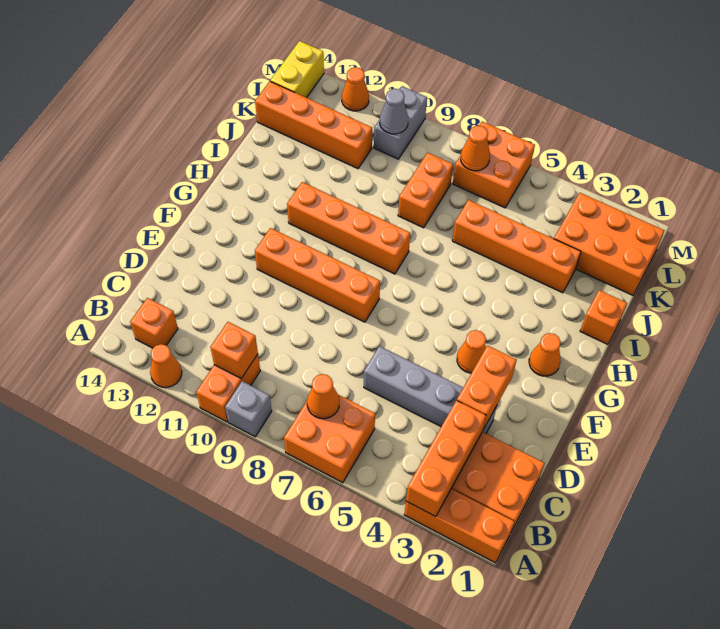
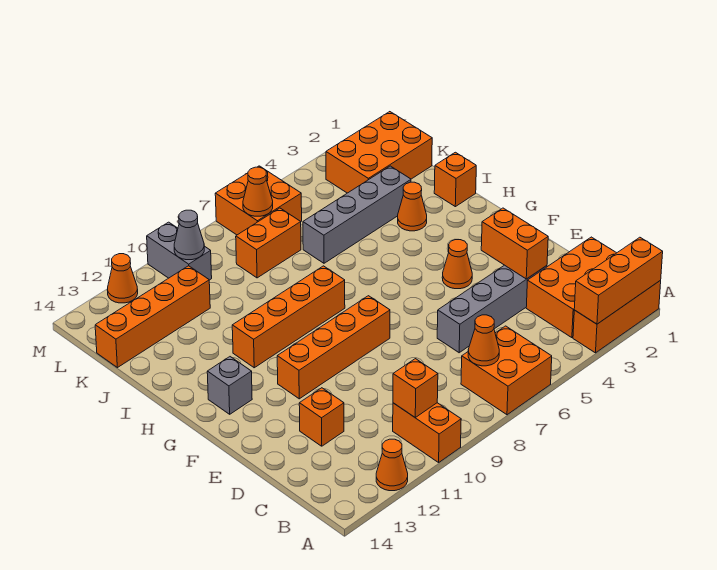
orange brick A3:C3 level 2 -> orange brick A1:A3 level 2
grey brick A9 level 1 -> grey brick G13 level 1
orange brick B13 level 1 -> orange brick D12 level 1
orange cone G2 level 1 -> orange cone I3 level 1
orange brick J3:J6 level 1 -> grey brick J3:J6 level 1
orange brick J8:K8 level 1 -> orange brick K7:K8 level 1
yellow brick L14:M14 level 1 -> none

